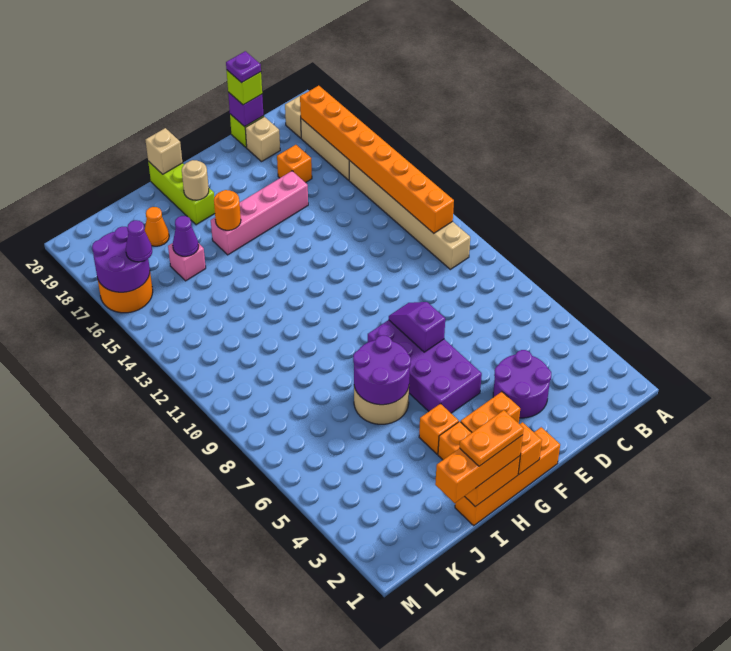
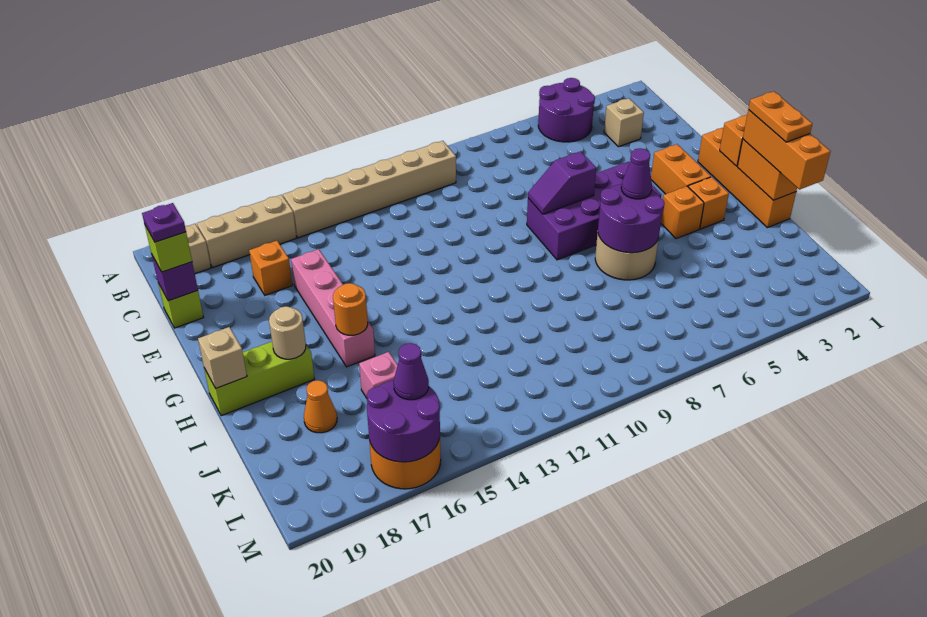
orange brick B11:B18 level 2 -> none
purple round brick D3:E4 level 1 -> purple round brick A4:B5 level 1
tan brick D19 level 1 -> tan brick C3 level 1
purple cone J16 level 2 -> purple cone H6 level 3

